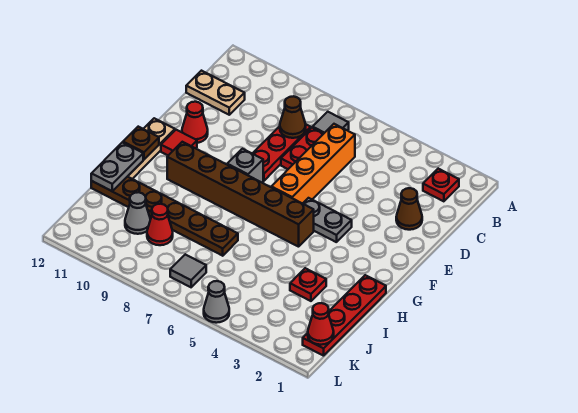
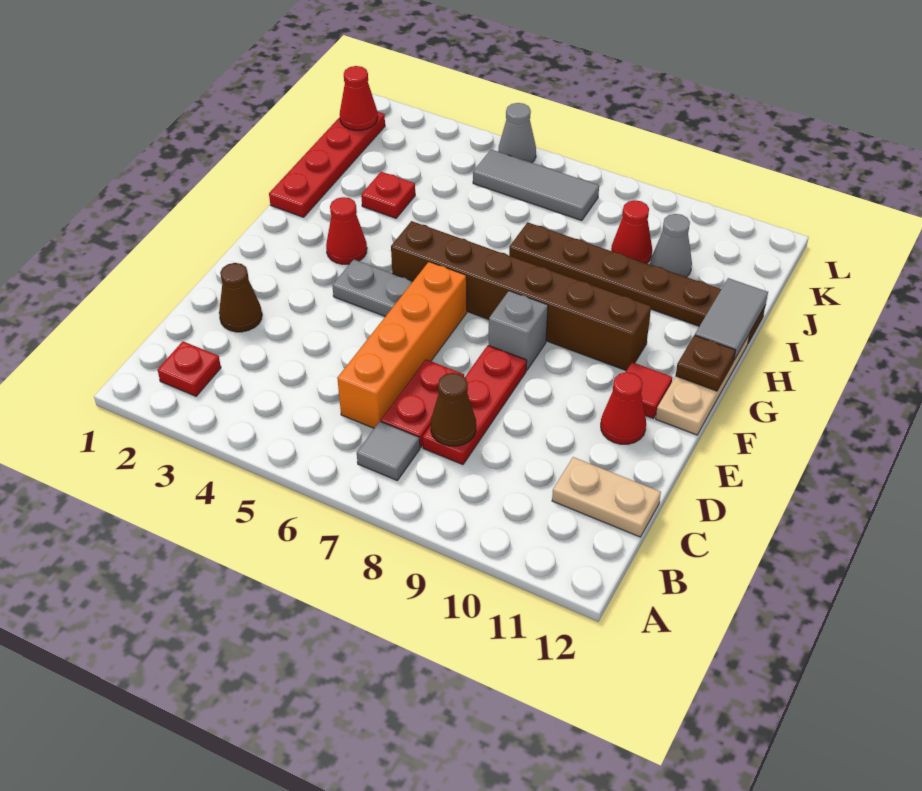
none -> red cone G3 level 1
grey plate H12:I12 level 2 -> grey tile H12:I12 level 2
grey tile K7 level 1 -> grey tile K5:K7 level 1

